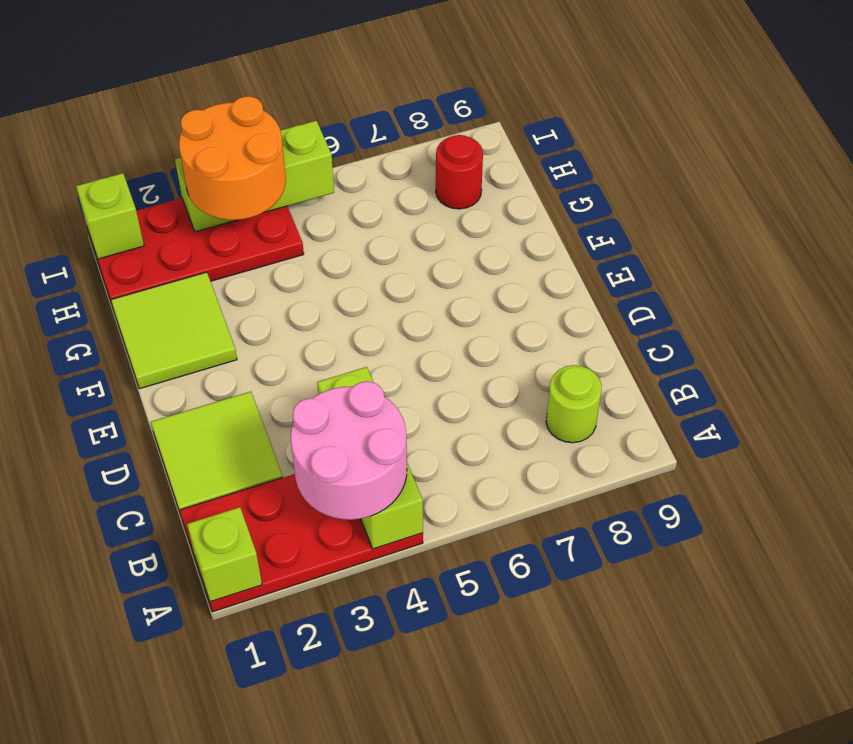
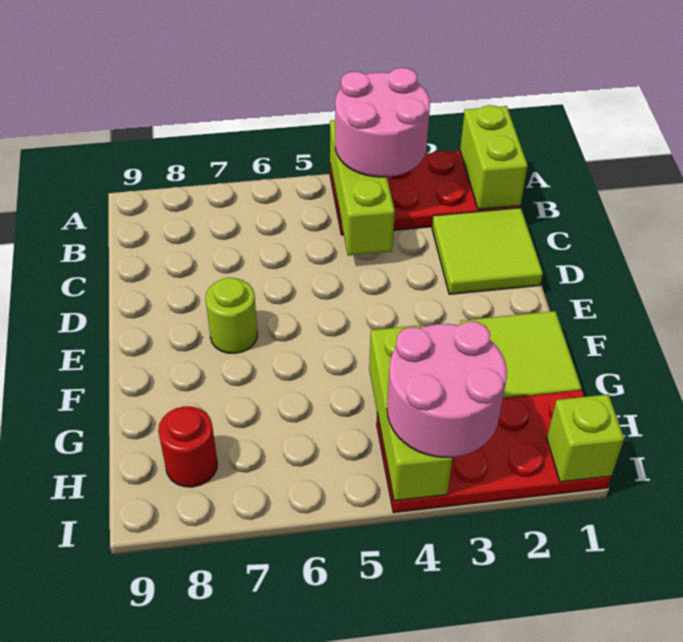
lime brick A1 level 2 -> lime brick A1:B1 level 2
lime round brick B8 level 1 -> lime round brick E7 level 1
orange round brick H3:I4 level 3 -> pink round brick H3:I4 level 3
lime brick I3:I5 level 2 -> lime brick G4:I4 level 2

